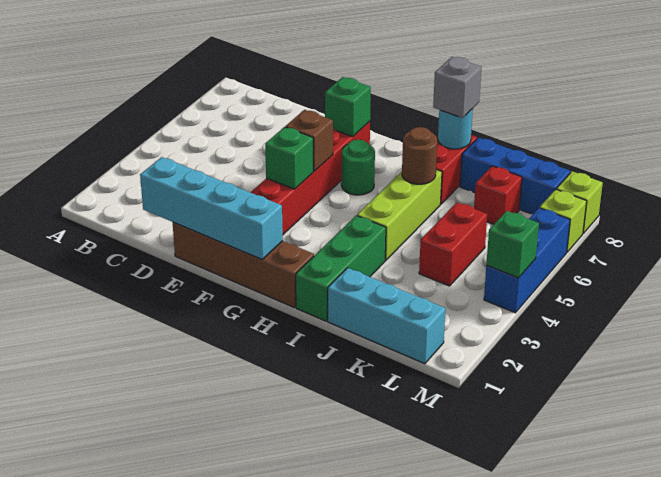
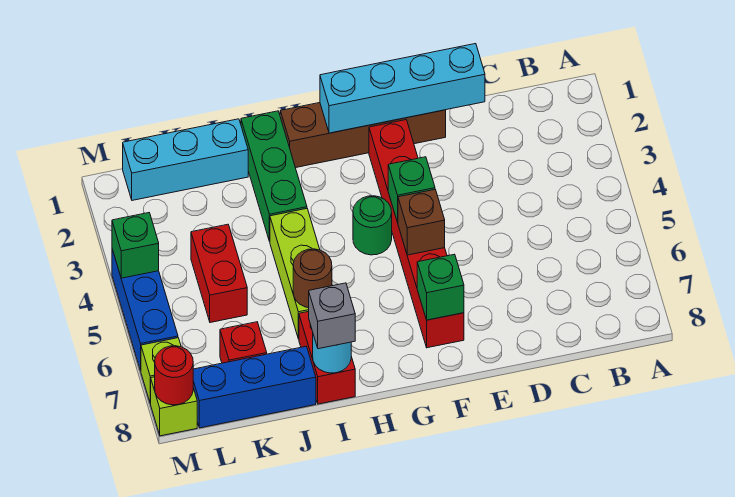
green round brick G6 level 1 -> green round brick G4 level 1
none -> red round brick M8 level 2

